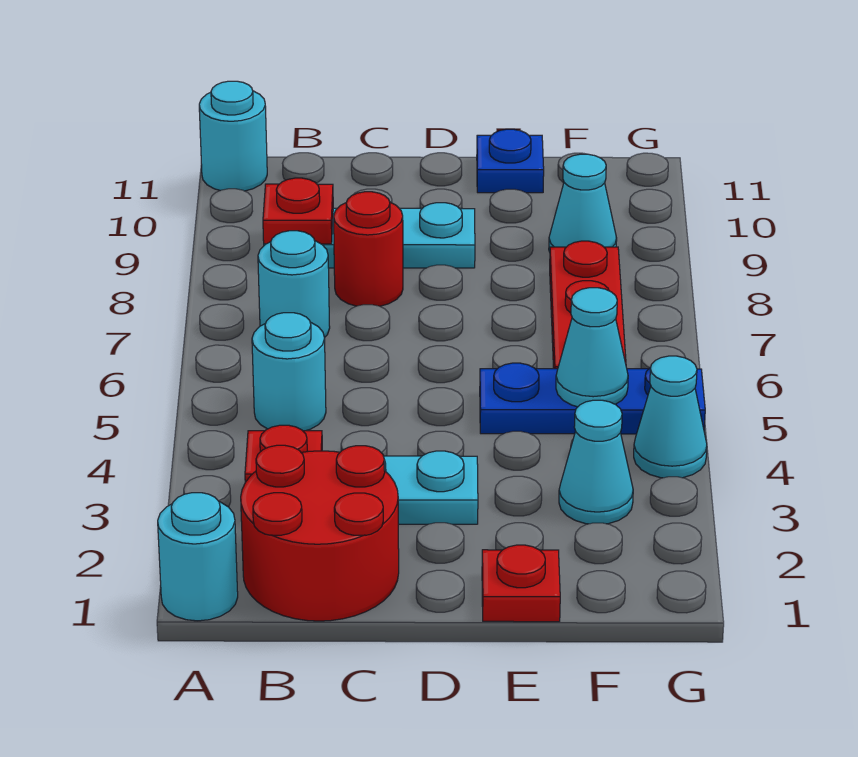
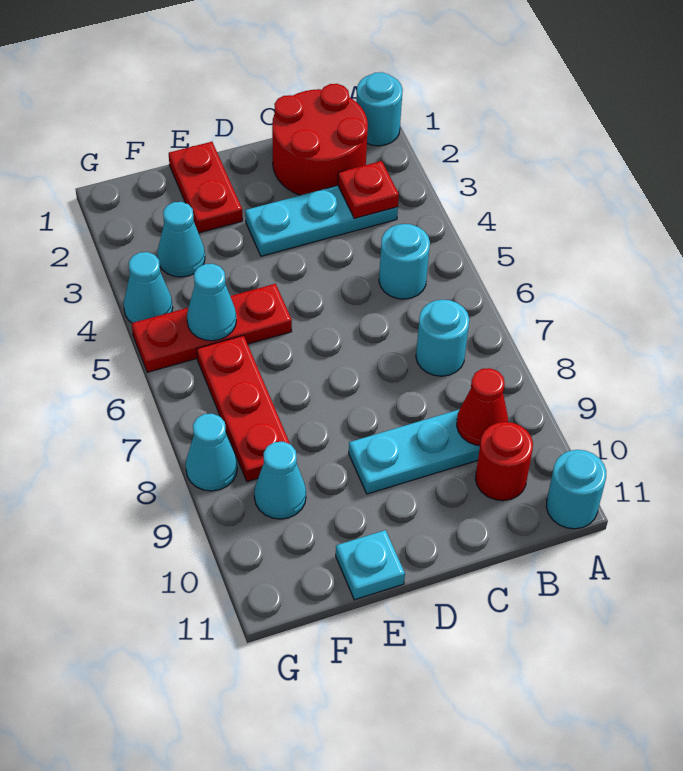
red plate B9 level 2 -> red cone B9 level 2
red round brick C8 level 1 -> red round brick B10 level 1
red plate E1 level 1 -> red plate E1:E2 level 1
blue plate E5:G5 level 1 -> red plate E5:G5 level 1
blue plate E11 level 1 -> cyan plate E11 level 1
none -> cyan cone G8 level 1

